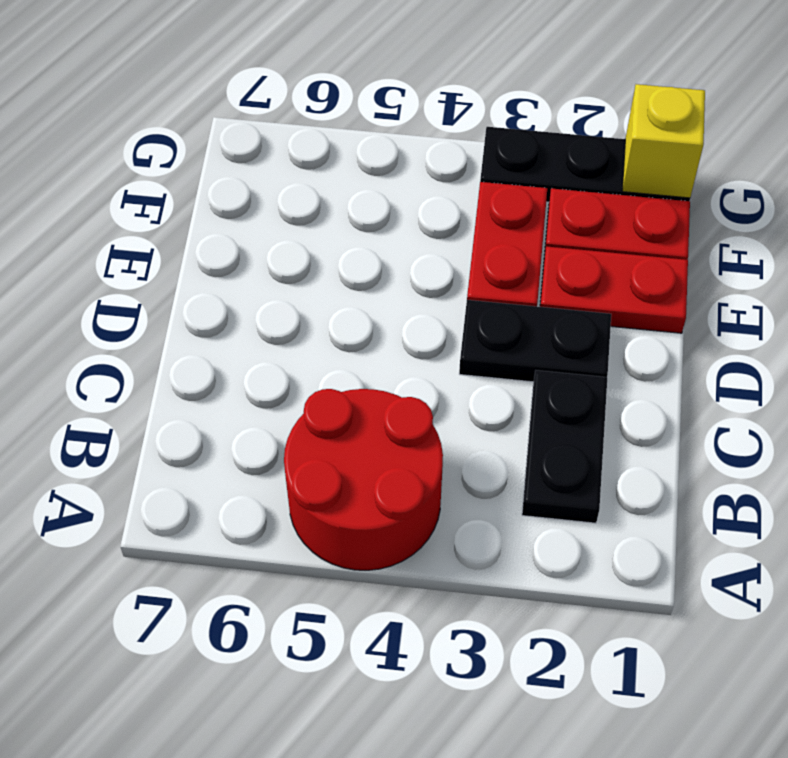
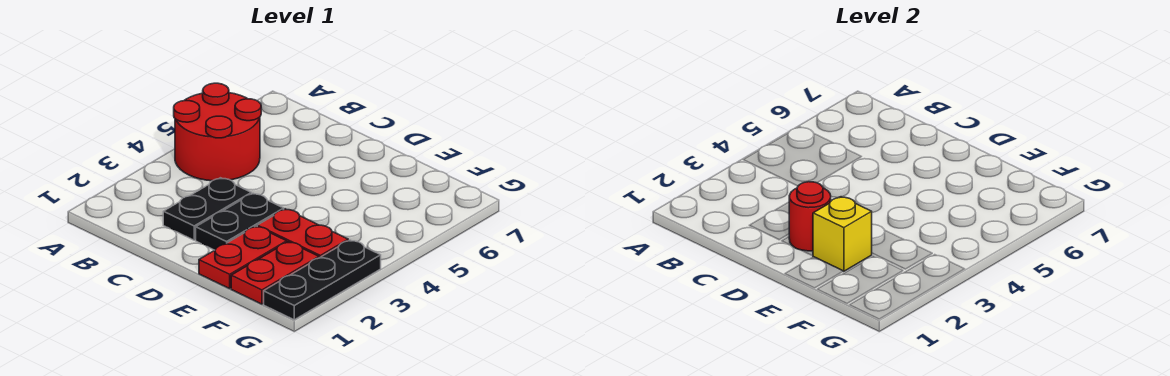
black plate B2:C2 level 1 -> black plate C2:C3 level 1
none -> red round brick D2 level 2
yellow brick G1 level 2 -> yellow brick E2 level 2

